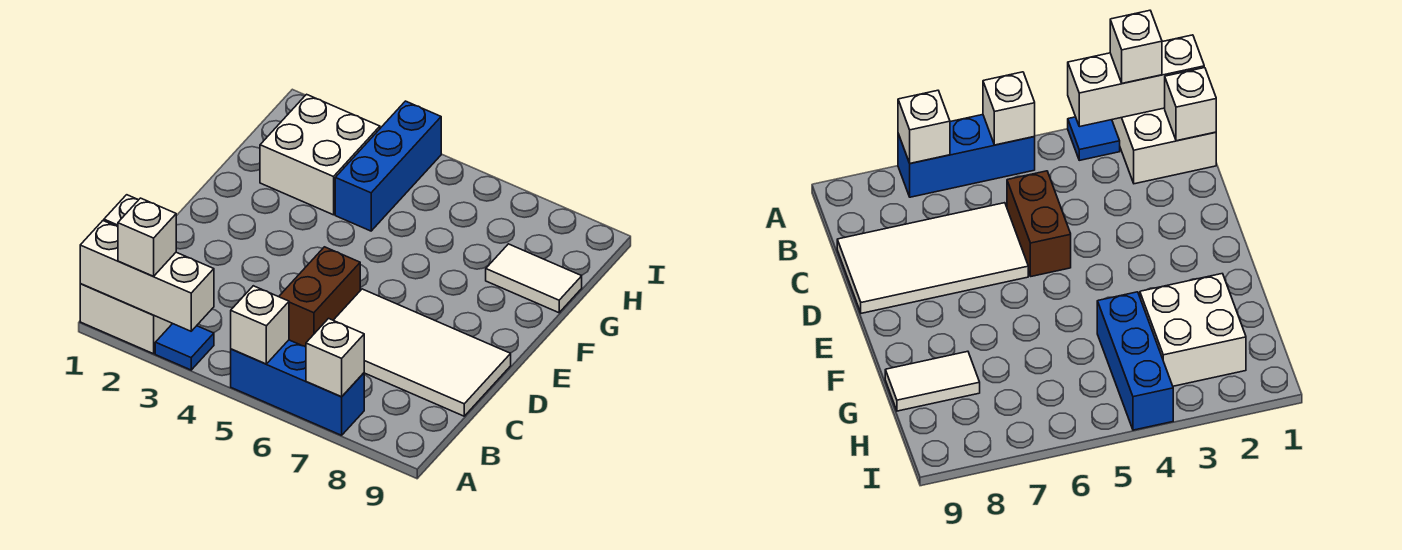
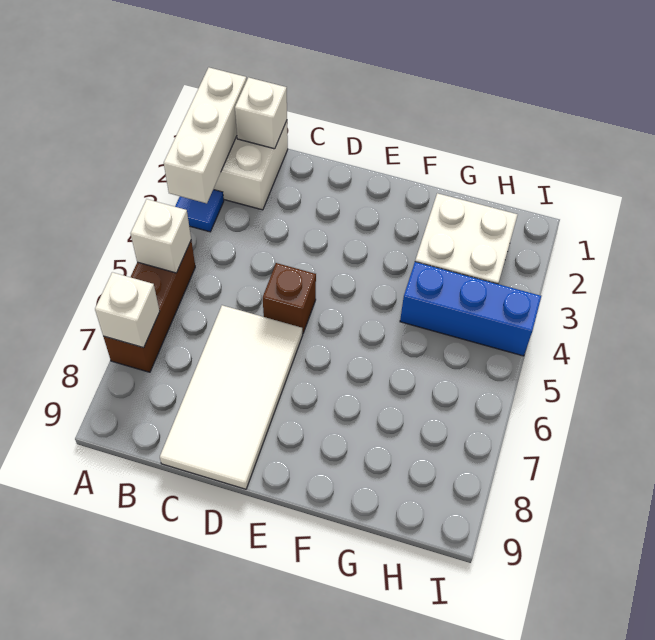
white brick A2 level 3 -> none
blue brick A5:A7 level 1 -> brown brick A5:A7 level 1
brown brick C5:D5 level 1 -> brown brick D5 level 1
white tile G8:G9 level 1 -> none

